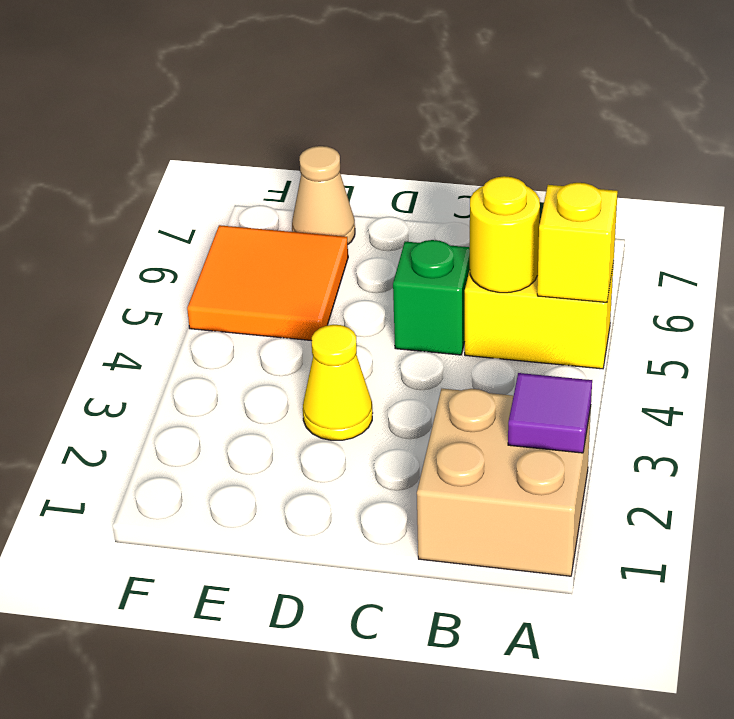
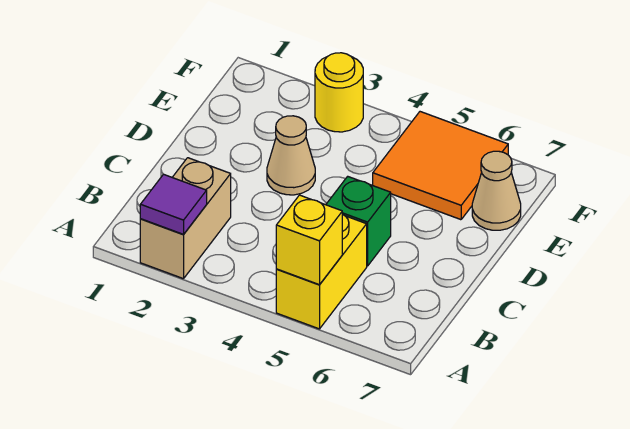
tan brick A1:B2 level 1 -> tan brick A2:B2 level 1
yellow round brick B5 level 2 -> yellow round brick F3 level 1
yellow cone D3 level 1 -> tan cone D3 level 1

